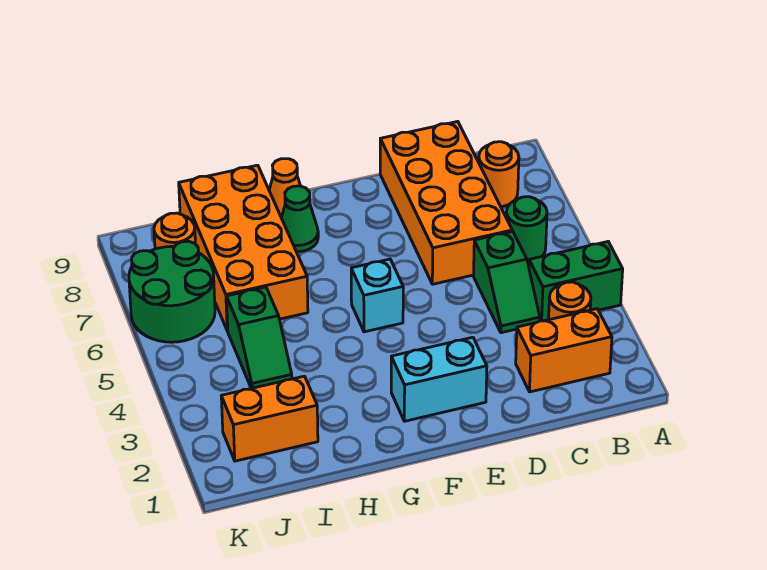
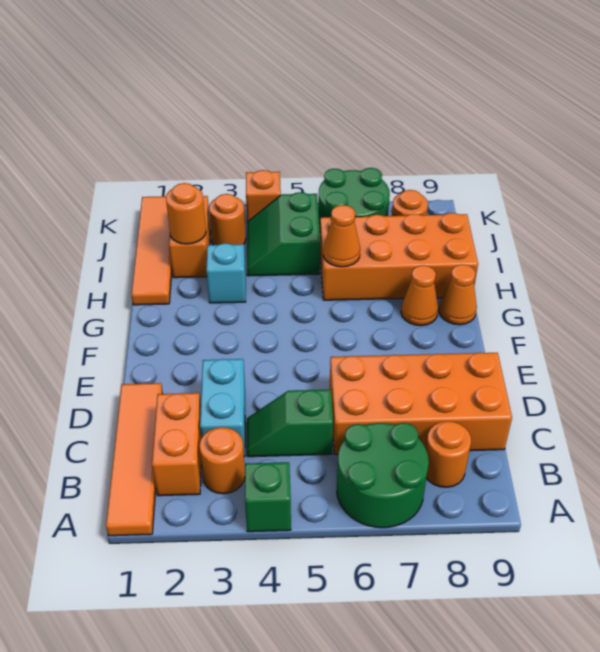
none -> orange tile A1:D1 level 1
green brick A4:B4 level 1 -> green brick A4 level 1
green round brick B6 level 1 -> green round brick A6:B7 level 1
cyan brick E2:F2 level 1 -> cyan brick C3:D3 level 1
cyan brick F5 level 1 -> cyan brick H3 level 1
green cone G8 level 1 -> orange cone G8 level 1
none -> orange tile H1:K1 level 1
none -> orange cone H6 level 2
none -> orange round brick I2 level 2
green slope I4:I5 level 1 top 5 -> green slope I4:J5 level 1 top 5
none -> orange round brick J3 level 1
none -> orange brick K4 level 1

